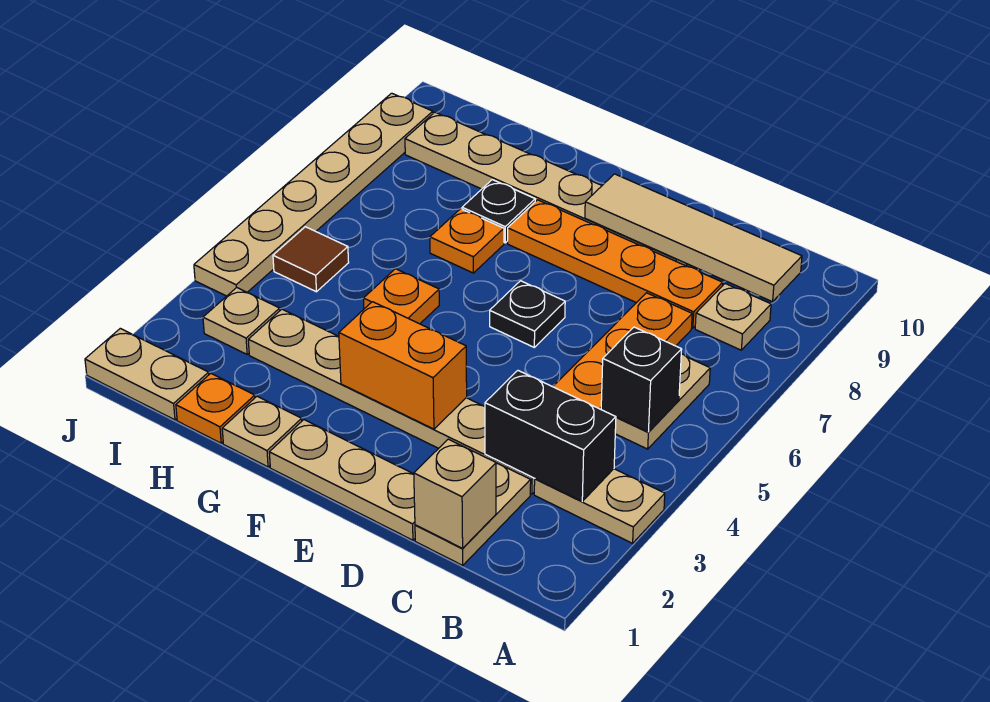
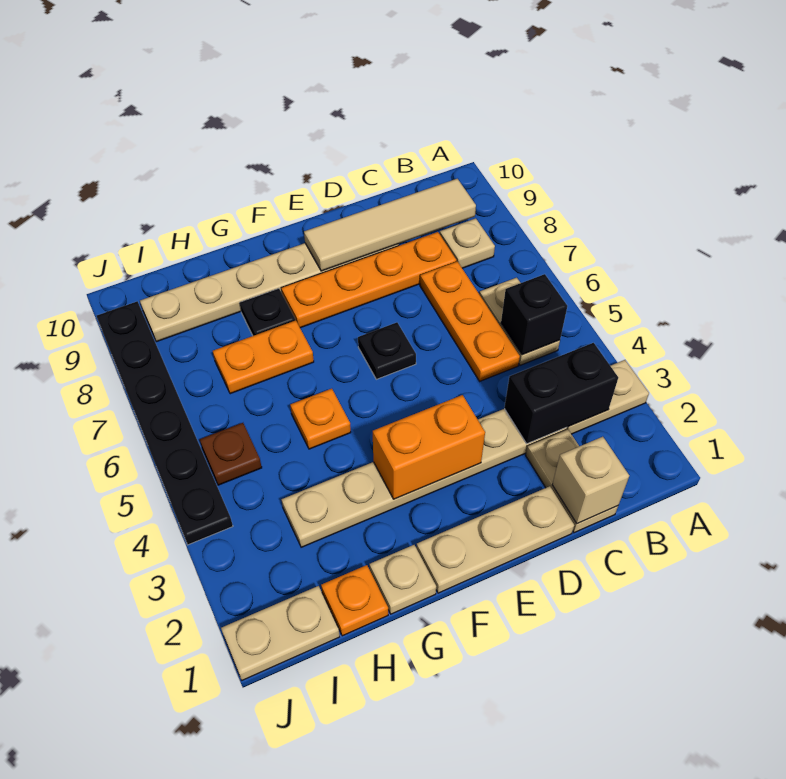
orange plate G7 level 1 -> orange plate G7:H7 level 1
tan plate I3 level 1 -> none
brown tile I5 level 1 -> brown plate I5 level 1
tan plate J4:J9 level 1 -> black plate J4:J9 level 1

